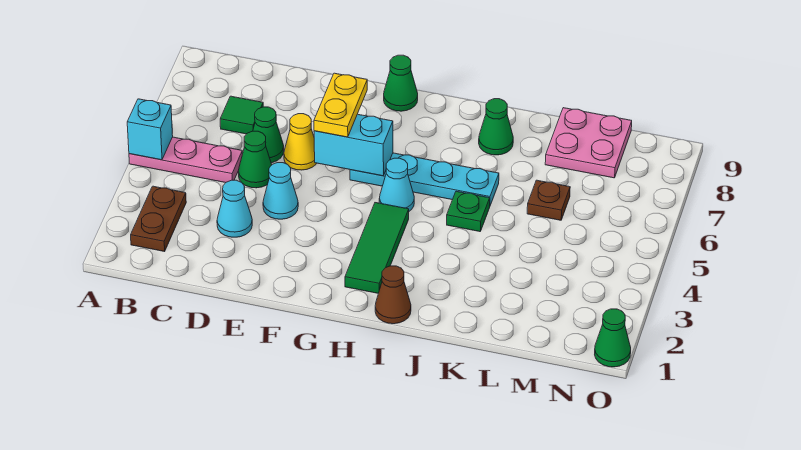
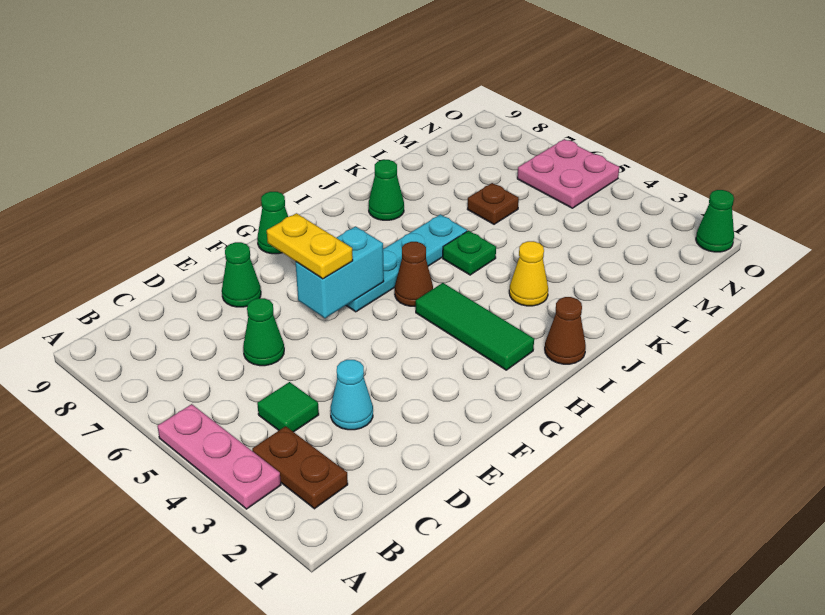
pink plate A5:C5 level 1 -> pink plate A3:A5 level 1
cyan brick A5 level 2 -> none
green tile C7 level 1 -> green tile C4 level 1
green cone D5 level 1 -> green cone E8 level 1
cyan cone E4 level 1 -> none
yellow cone E6 level 1 -> yellow cone J3 level 1
cyan cone H5 level 1 -> brown cone H5 level 1
pink plate L8:M9 level 1 -> pink plate N5:O6 level 1

